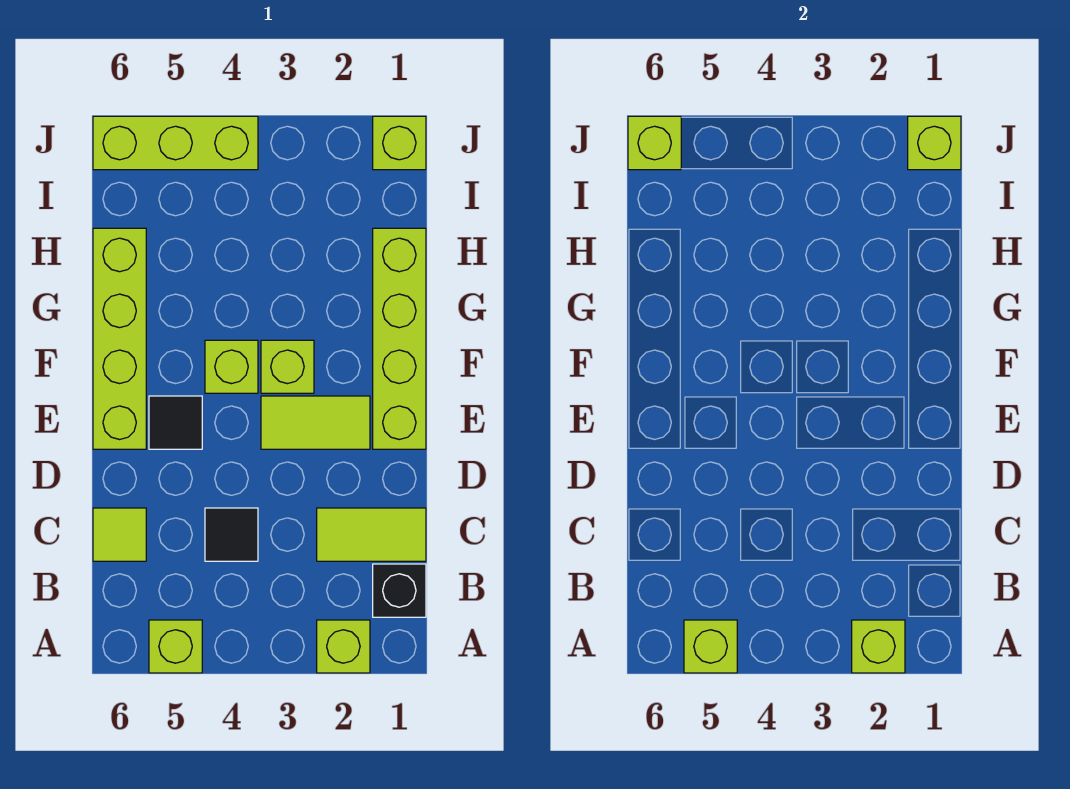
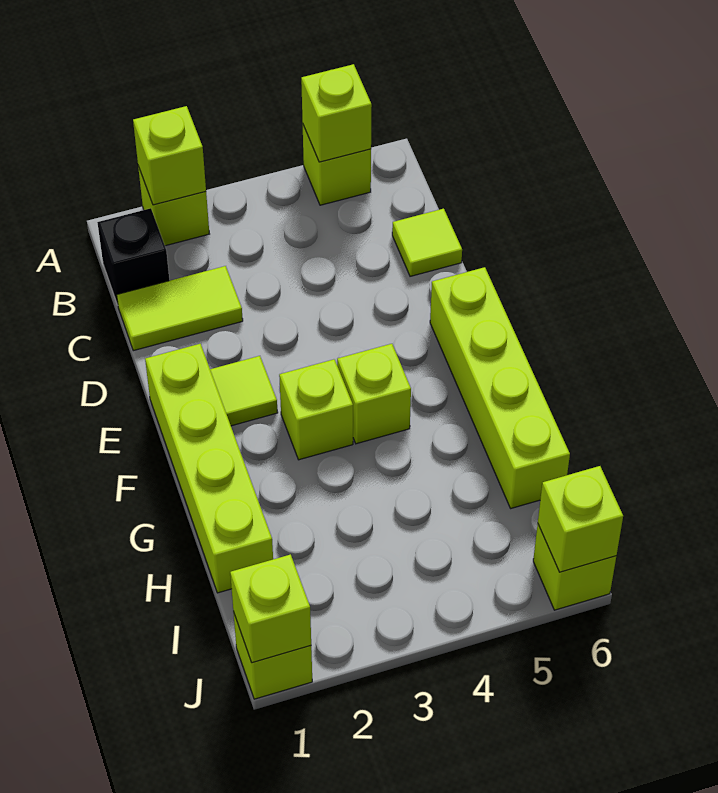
black tile C4 level 1 -> none
lime tile E2:E3 level 1 -> lime tile E2 level 1
black tile E5 level 1 -> none
lime brick J4:J6 level 1 -> lime brick J6 level 1

